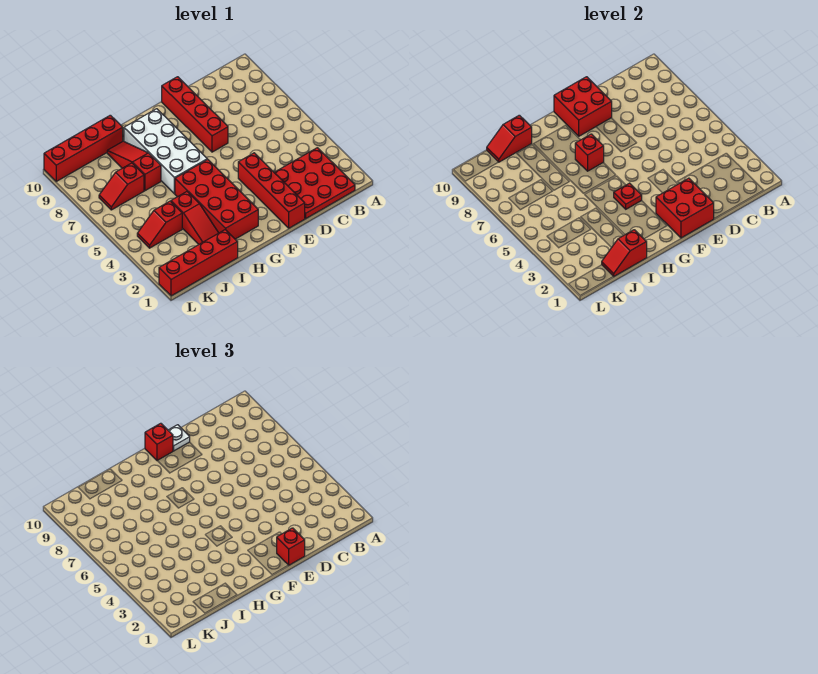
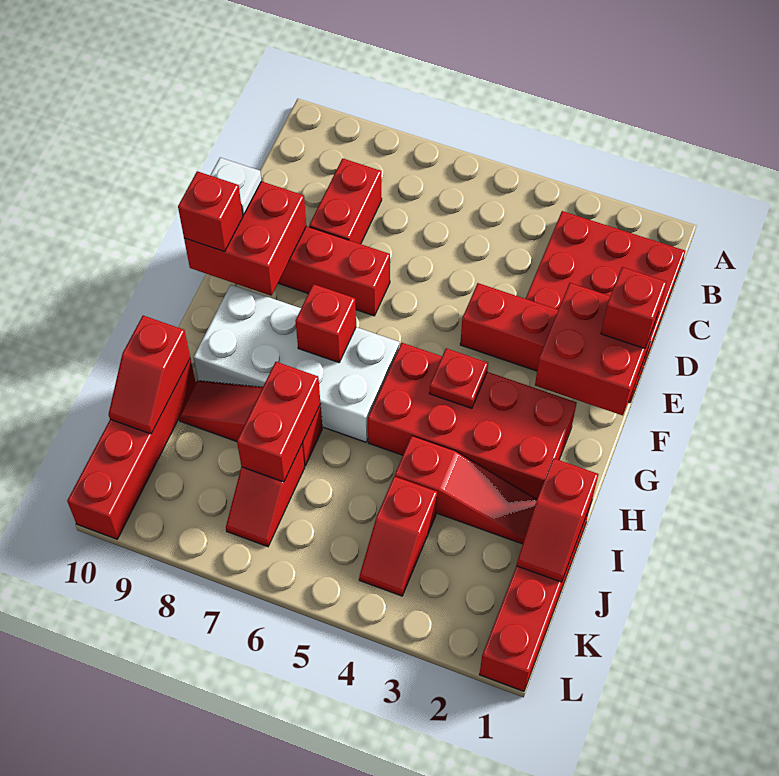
none -> red brick C8:D8 level 1
none -> red brick I7:J7 level 2

